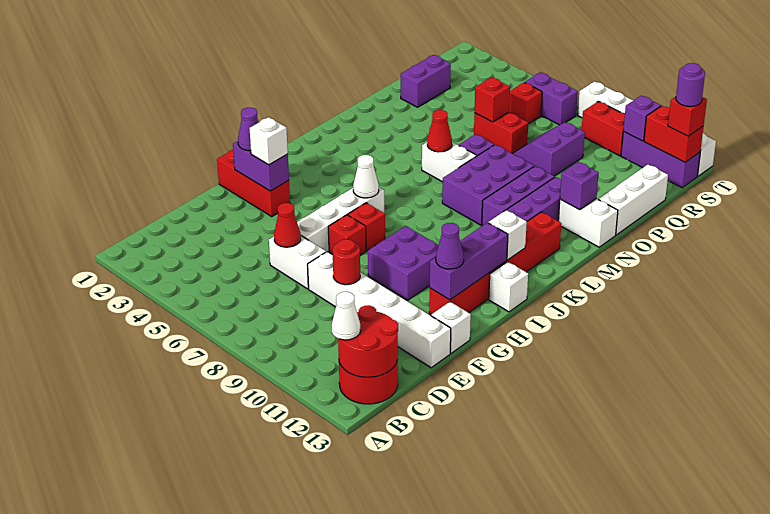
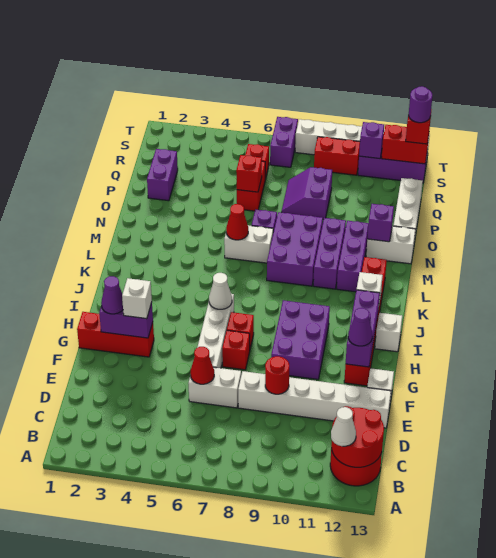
purple brick G9:H10 level 1 -> purple brick G9:I10 level 1
red brick P6:P7 level 1 -> red brick P6:Q6 level 1
purple brick S6:S7 level 1 -> purple brick S7:T7 level 1

